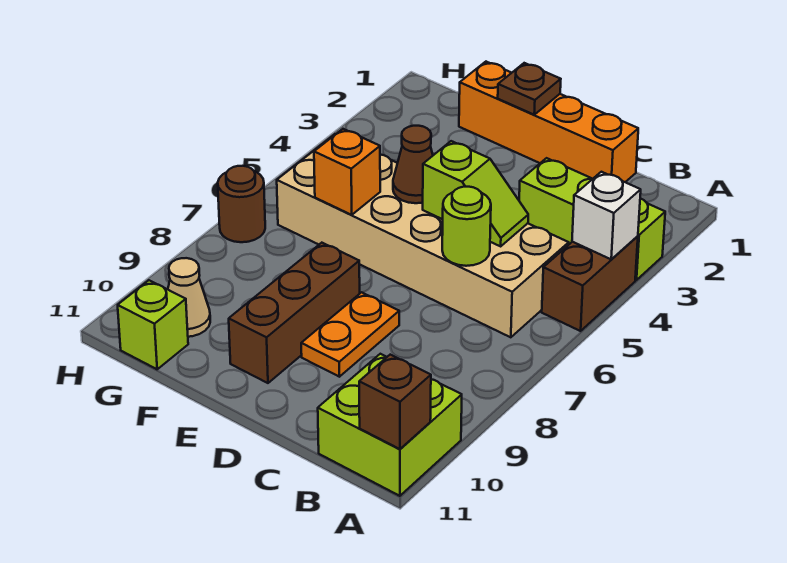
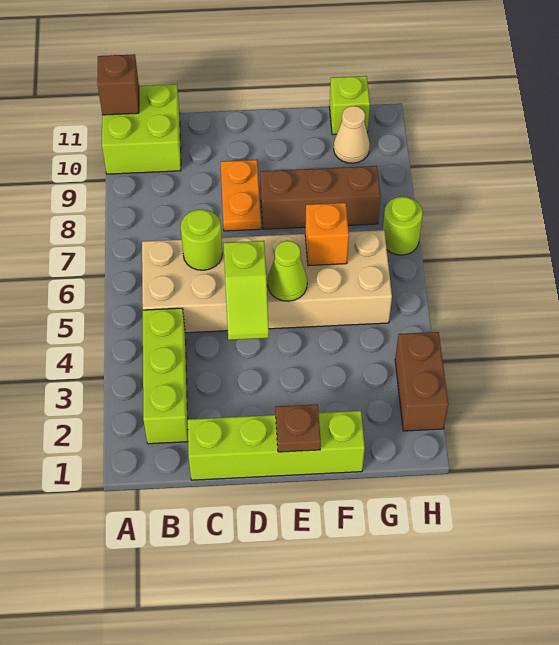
lime brick A3:C3 level 1 -> lime brick B2:B4 level 1
brown brick A4:A5 level 1 -> brown brick H2:H3 level 1
white brick A4 level 2 -> none
orange brick C1:F1 level 1 -> lime brick C1:F1 level 1
lime slope C5:D5 level 2 top D -> lime slope D4:D5 level 2 top 5
brown cone E5 level 2 -> lime cone E5 level 2
brown brick E8:E10 level 1 -> brown brick E8:G8 level 1
brown round brick H7 level 1 -> lime round brick H7 level 1

